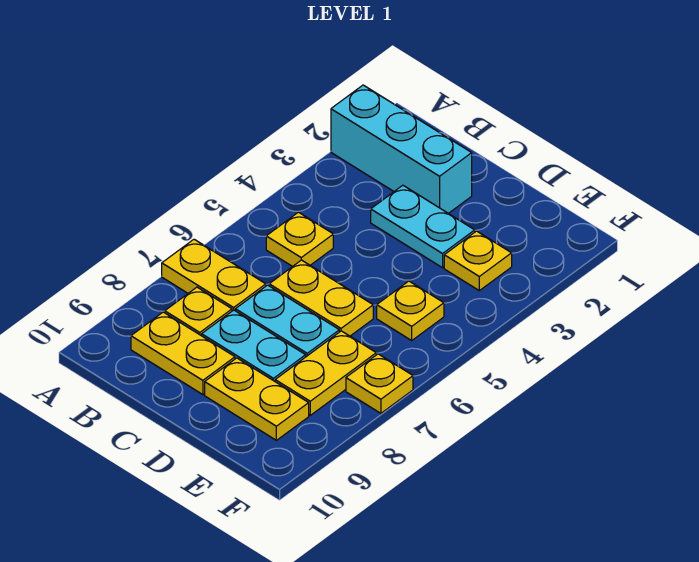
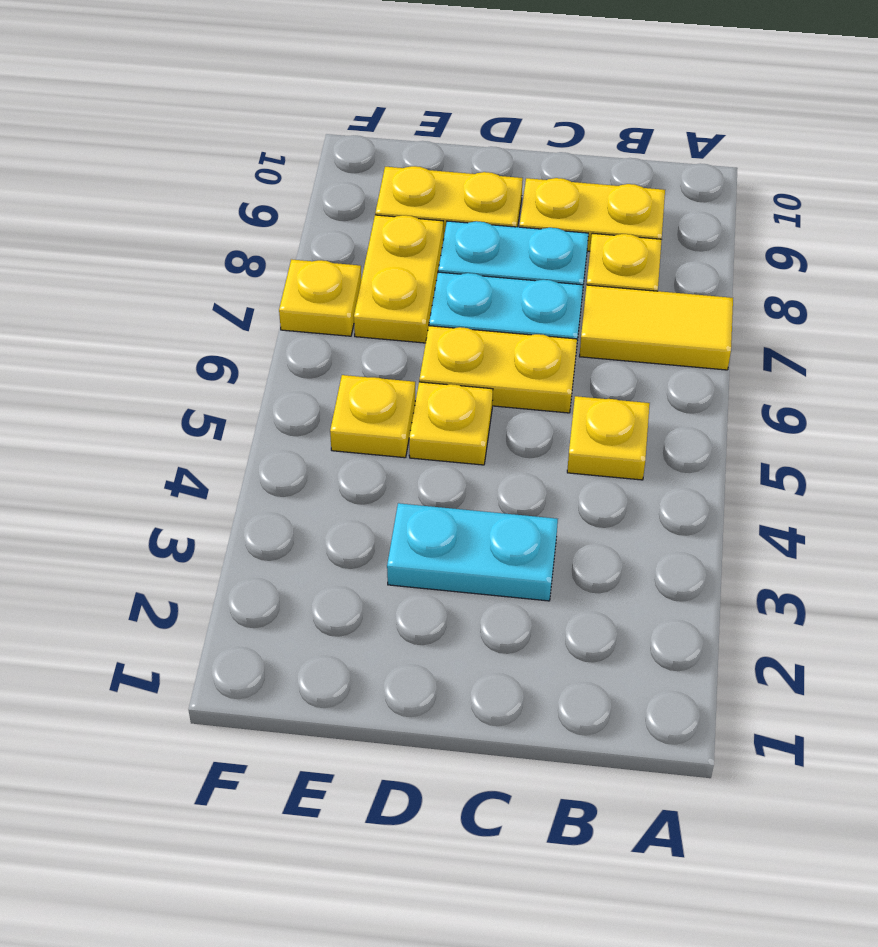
cyan brick A2:C2 level 1 -> none
yellow plate A7:B7 level 1 -> yellow tile A7:B7 level 1
yellow plate E3 level 1 -> yellow plate D5 level 1

